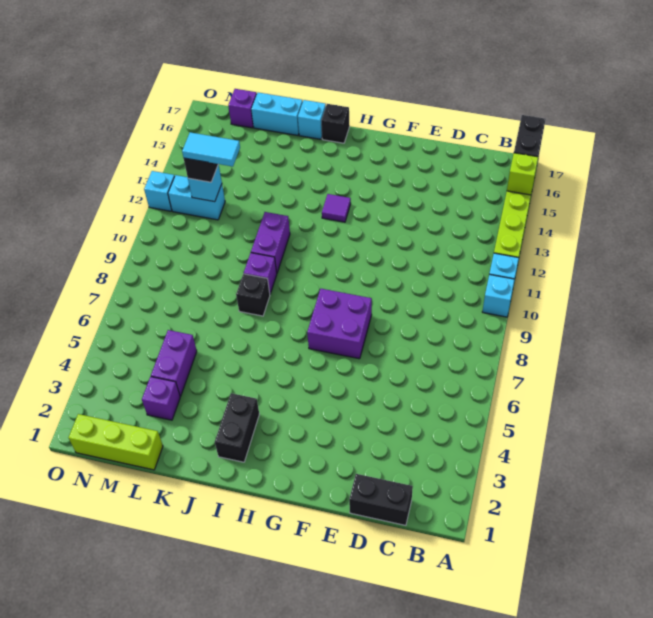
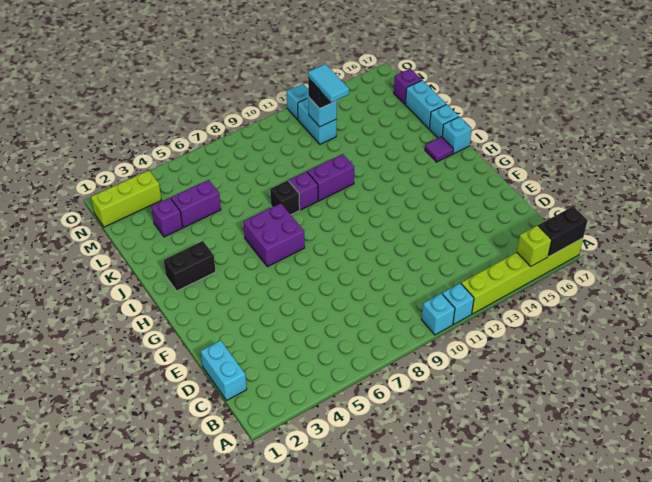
black brick C1:D1 level 1 -> cyan brick C1:D1 level 1
purple brick F7:G8 level 1 -> purple brick H6:I7 level 1
purple tile H13 level 1 -> purple tile I16 level 1
black brick I17 level 1 -> cyan brick I17 level 1
lime brick L1:N1 level 1 -> lime brick N1:N3 level 1

